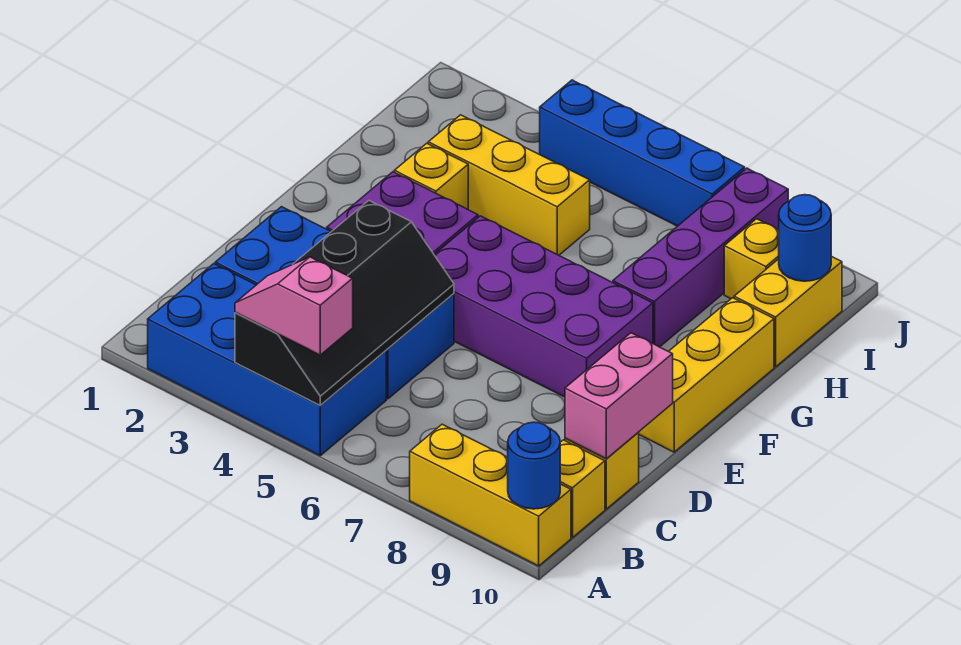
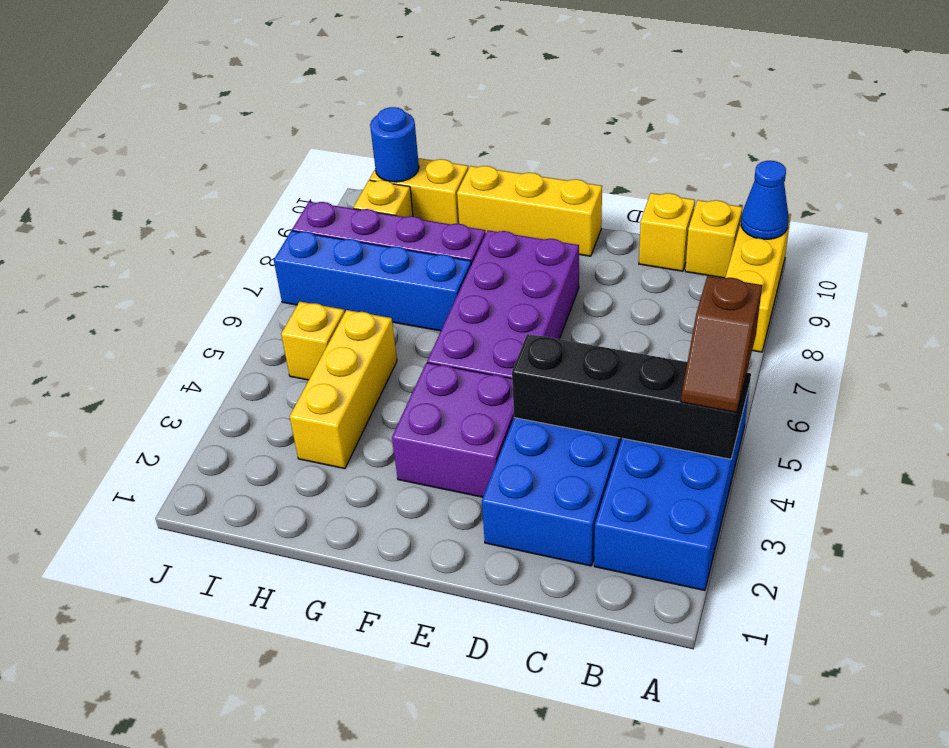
pink slope A4:A5 level 3 top 5 -> brown slope A4:A5 level 3 top 5
blue round brick A10 level 2 -> blue cone A10 level 2
pink brick C10:D10 level 2 -> none
yellow brick G3 level 1 -> yellow brick I5 level 1
blue brick J4:J7 level 1 -> blue brick G7:J7 level 1

